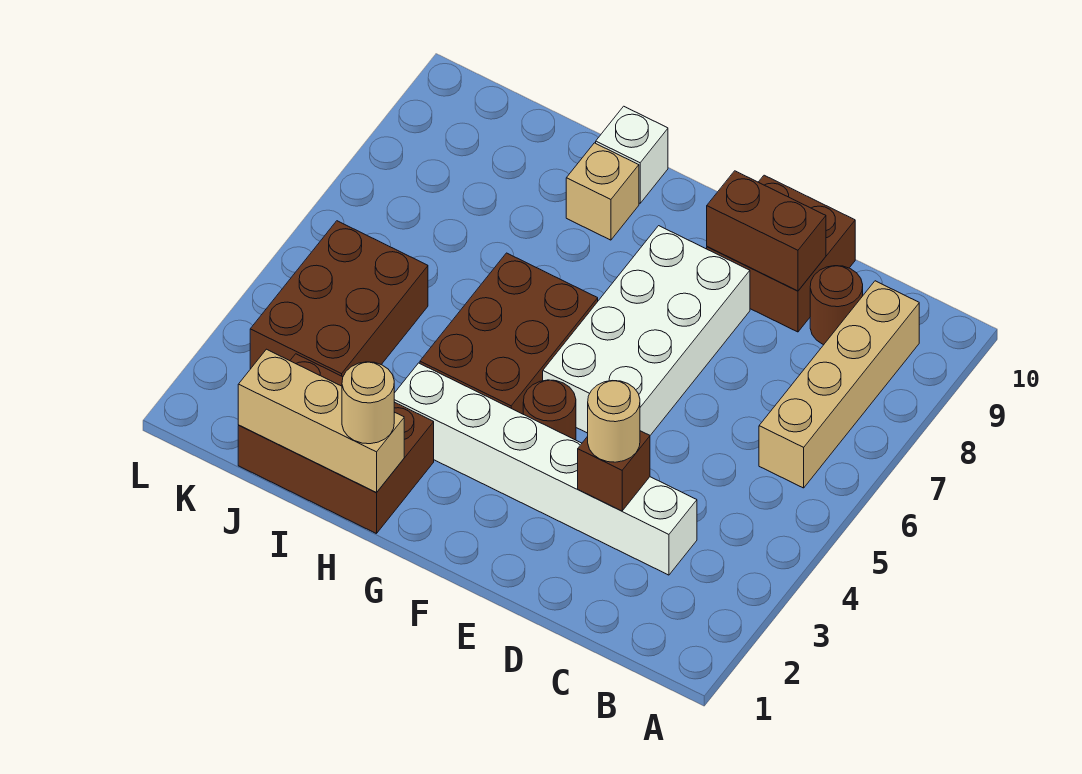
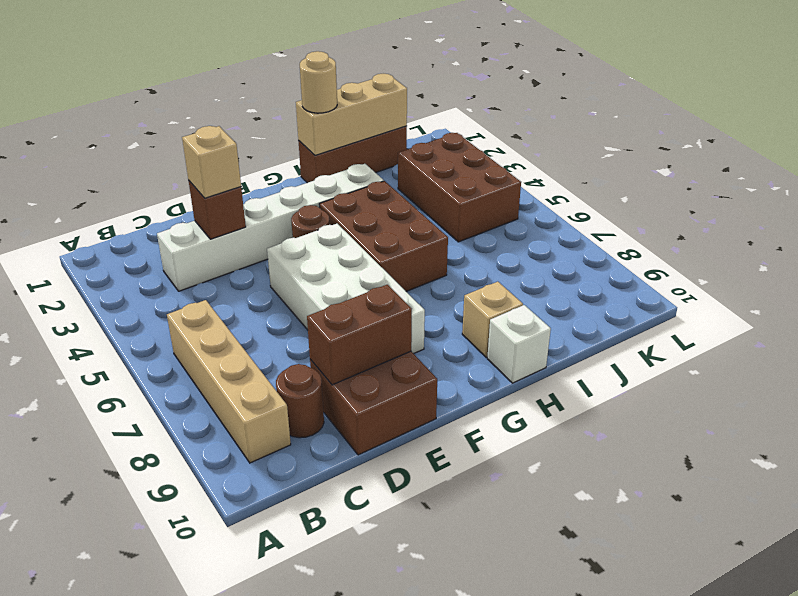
tan round brick D3 level 3 -> tan brick D3 level 3
brown brick H1:J2 level 1 -> brown brick H1:J1 level 1

